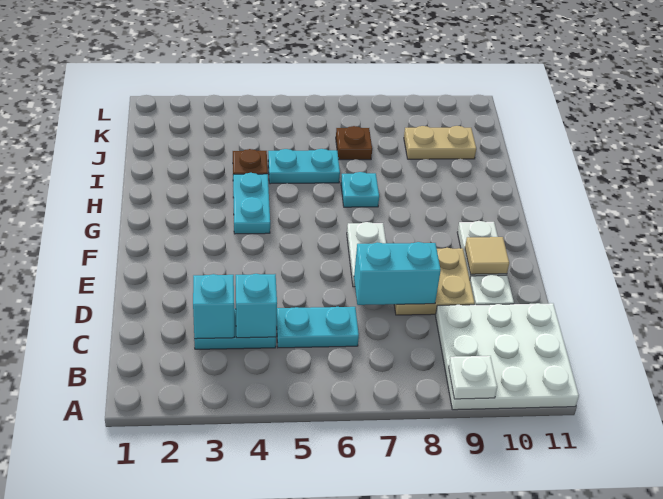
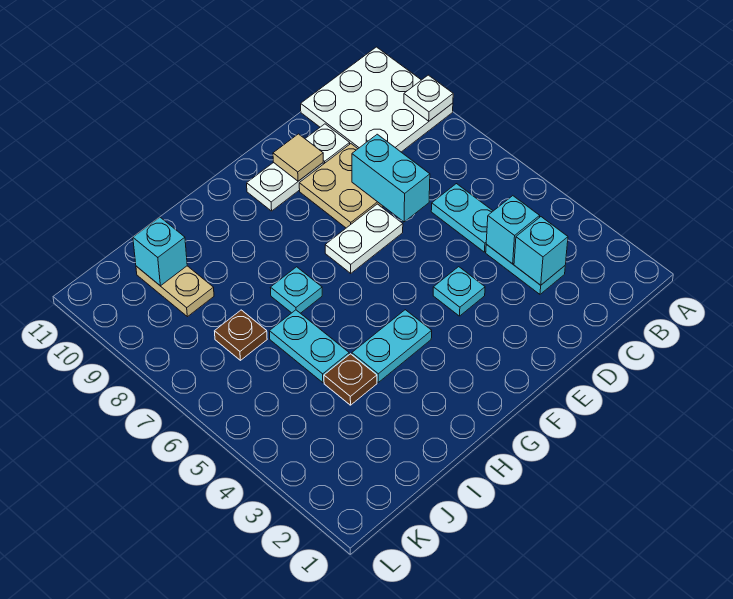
none -> cyan plate E4 level 1
none -> cyan brick J10 level 2

